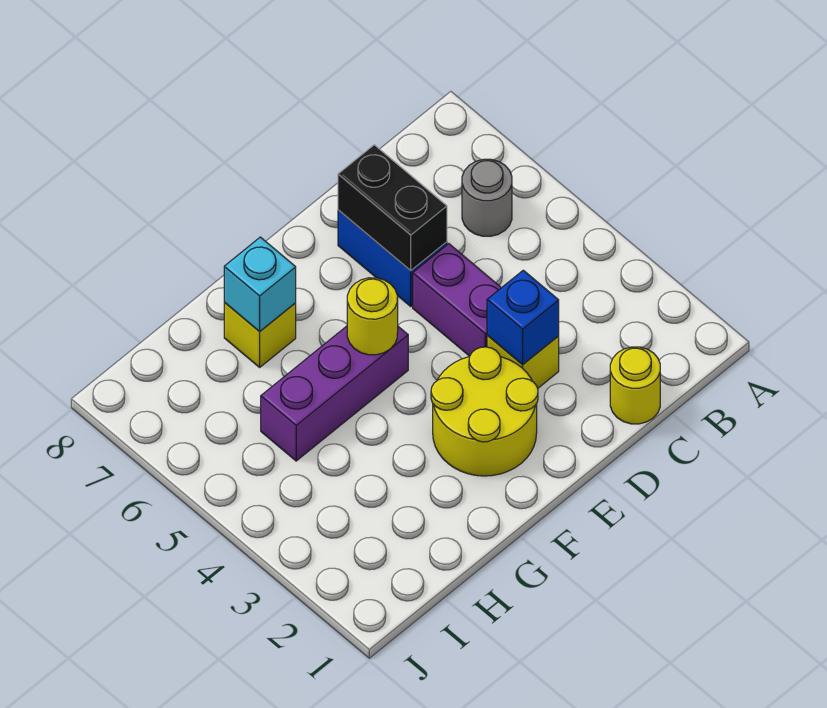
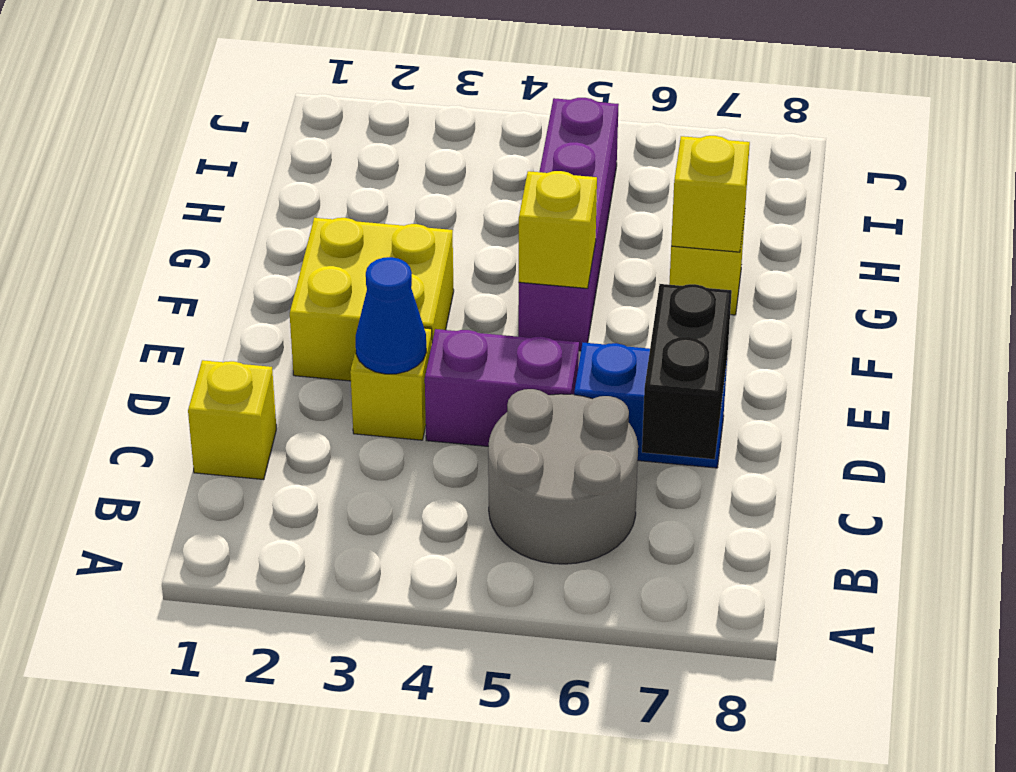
grey round brick B6 level 1 -> grey round brick B5:C6 level 1
yellow round brick C1 level 1 -> yellow brick C1 level 1
blue brick D3 level 2 -> blue cone D3 level 2
black brick D6:D7 level 2 -> black brick C7:D7 level 2
yellow round brick E2:F3 level 1 -> yellow brick E2:F3 level 1
purple brick F5:H5 level 1 -> purple brick F5:I5 level 1
yellow round brick F5 level 2 -> yellow brick F5 level 2
cyan brick G7 level 2 -> yellow brick G7 level 2

